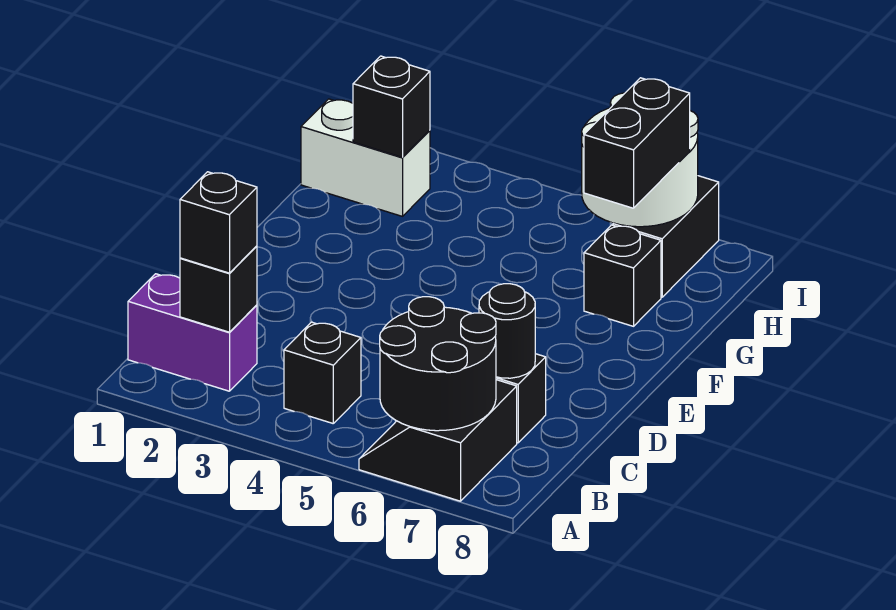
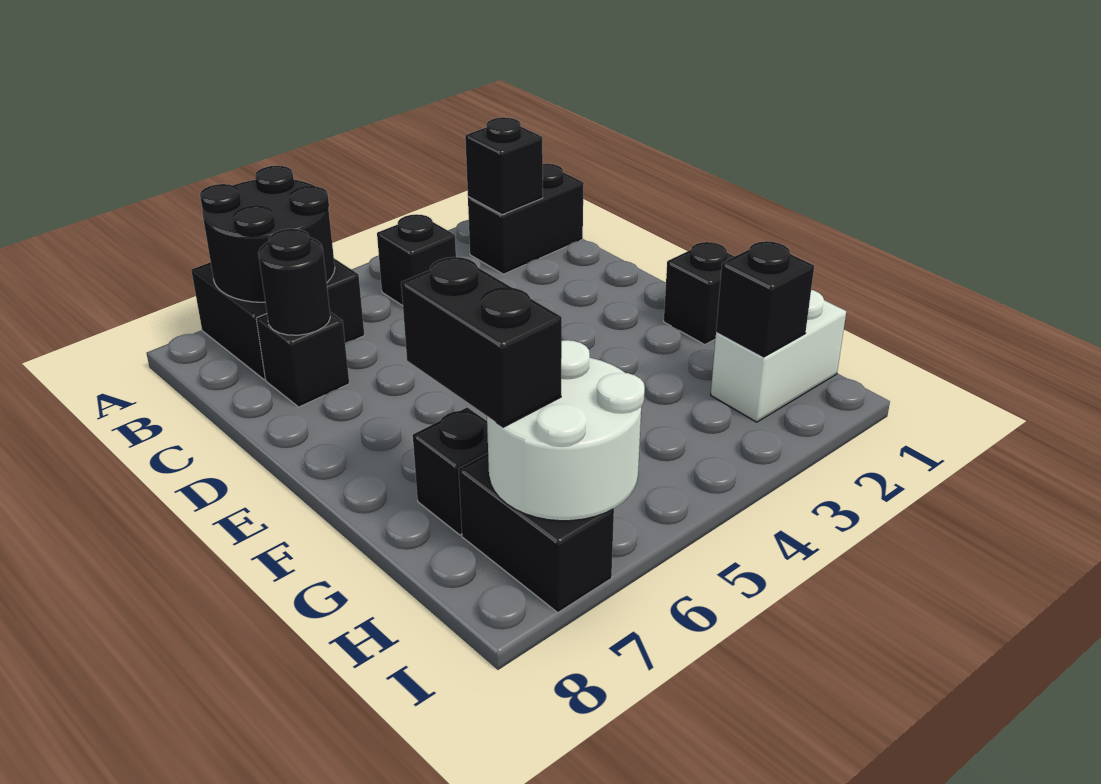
black slope A6:B7 level 1 top 7 -> black brick A6:B7 level 1
purple brick B1:B2 level 1 -> black brick B1:B2 level 1
black brick B2 level 3 -> black brick F1 level 1

